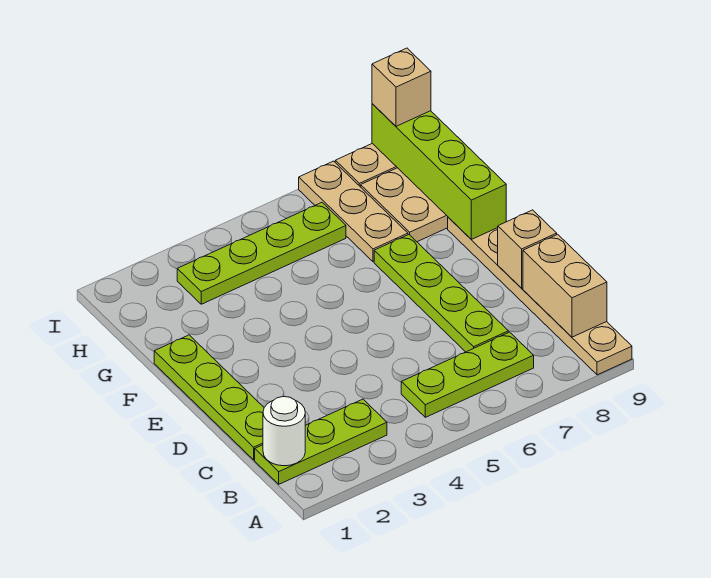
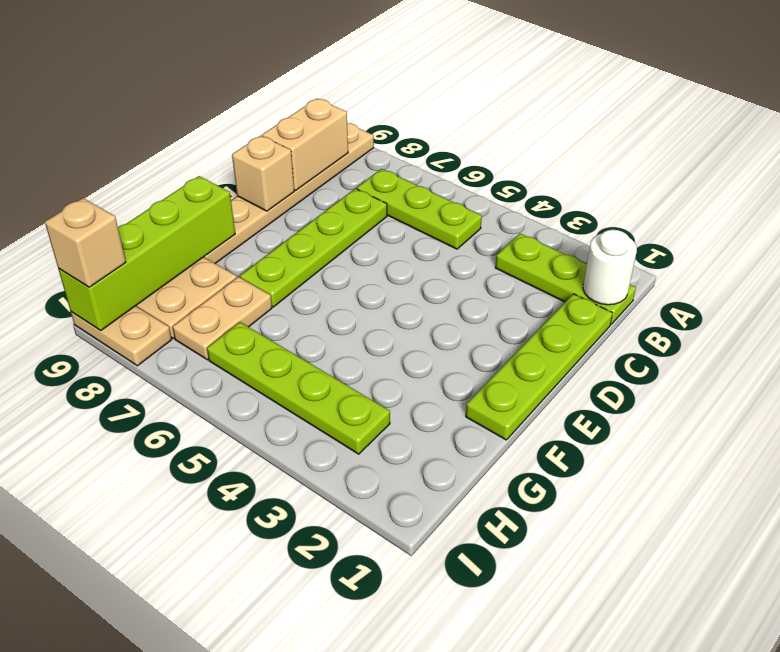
tan plate G7:I7 level 1 -> tan plate G7:H7 level 1

